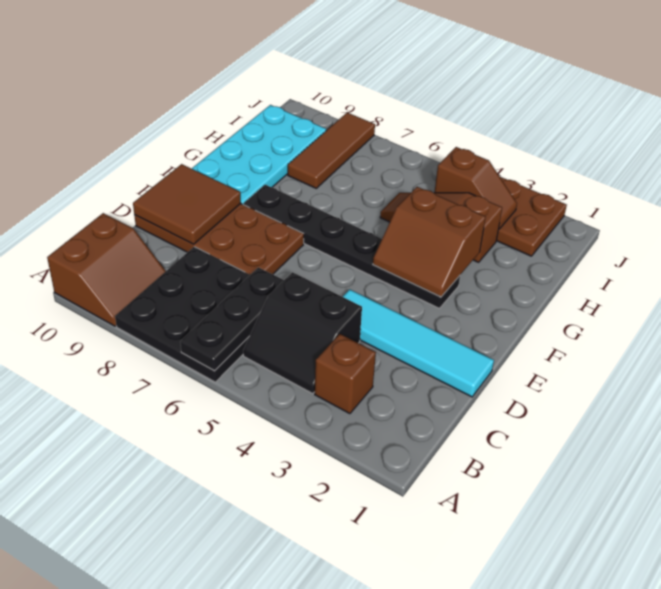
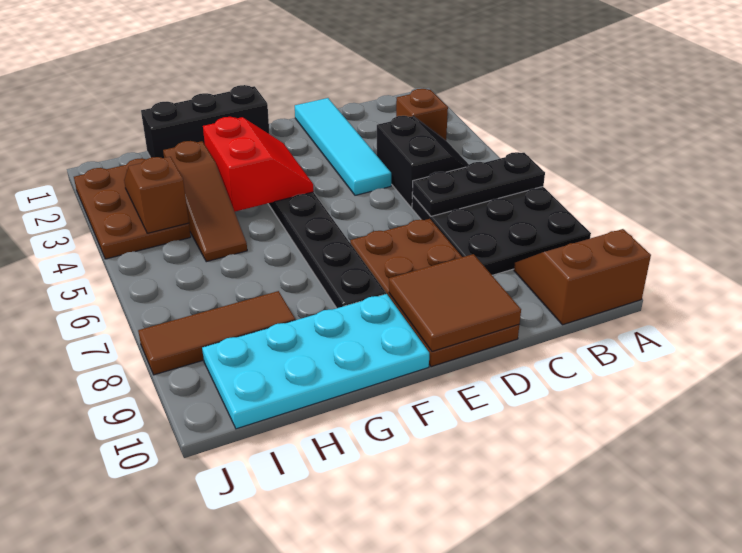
none -> black brick F1:H1 level 1
brown slope F3:G4 level 2 top G -> red slope F3:G4 level 2 top G

